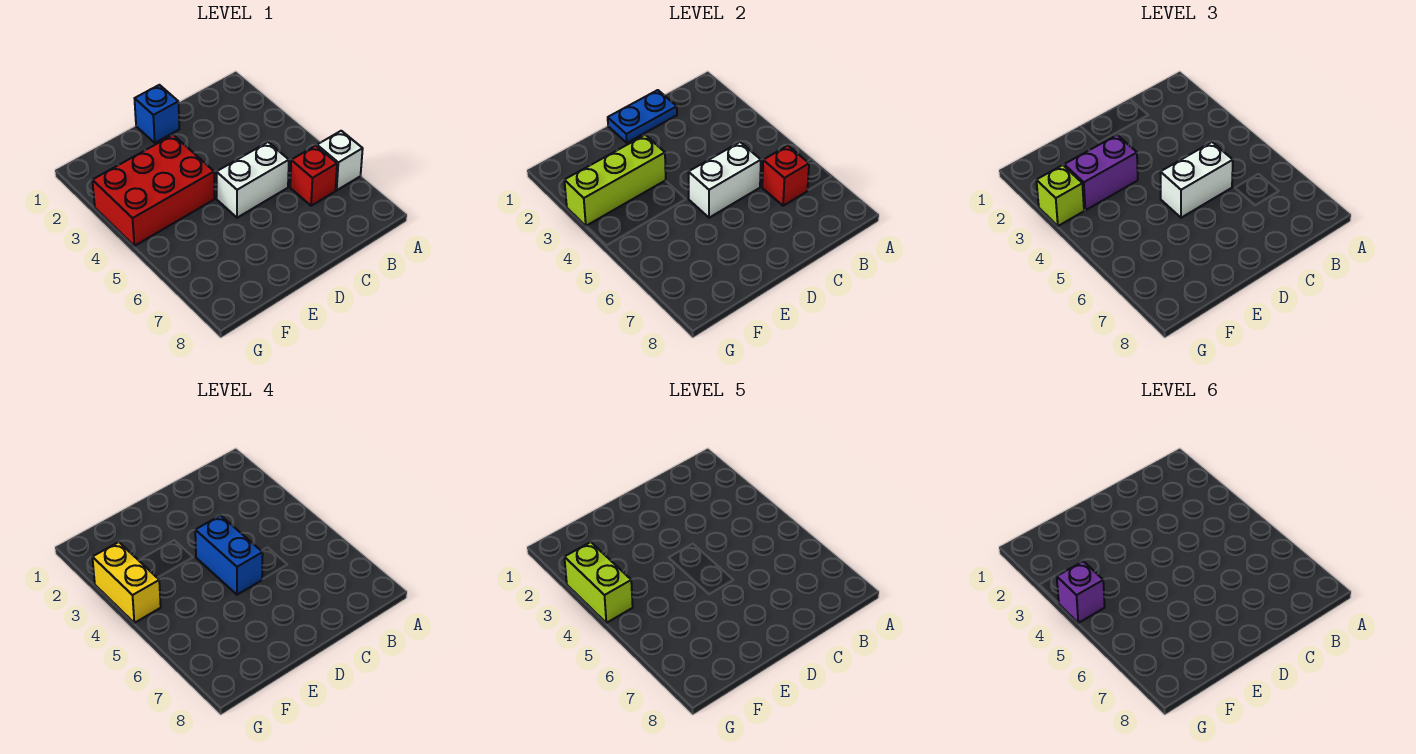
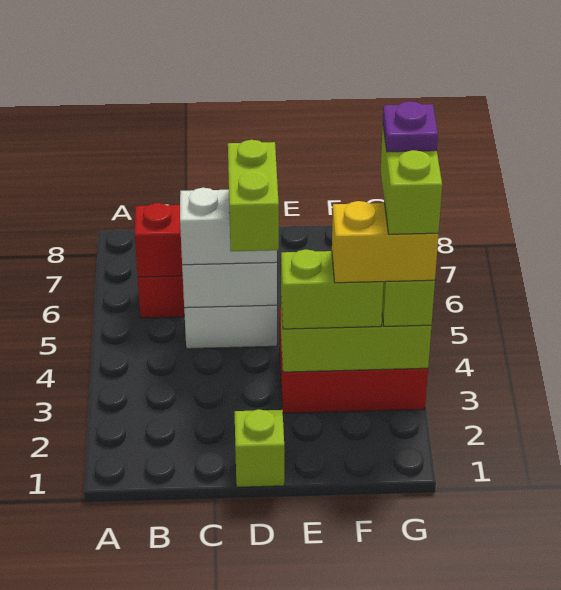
white brick A6 level 1 -> none
blue plate C1:D1 level 2 -> none
blue brick D1 level 1 -> lime brick D1 level 1
blue brick D4:D5 level 4 -> lime brick D4:D5 level 4
purple brick E3:F3 level 3 -> lime brick E3:F3 level 3
yellow brick G3:G4 level 4 -> yellow brick F3:G3 level 4
purple brick G4 level 6 -> purple plate G4 level 6

